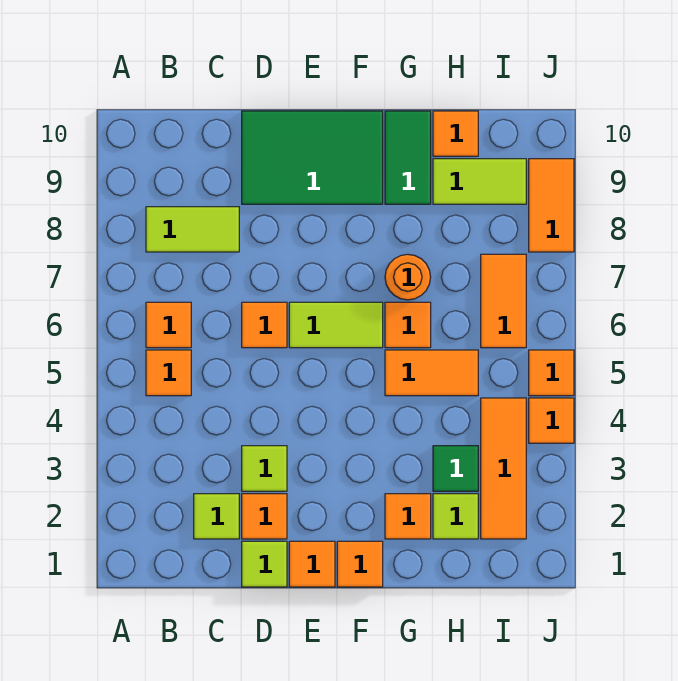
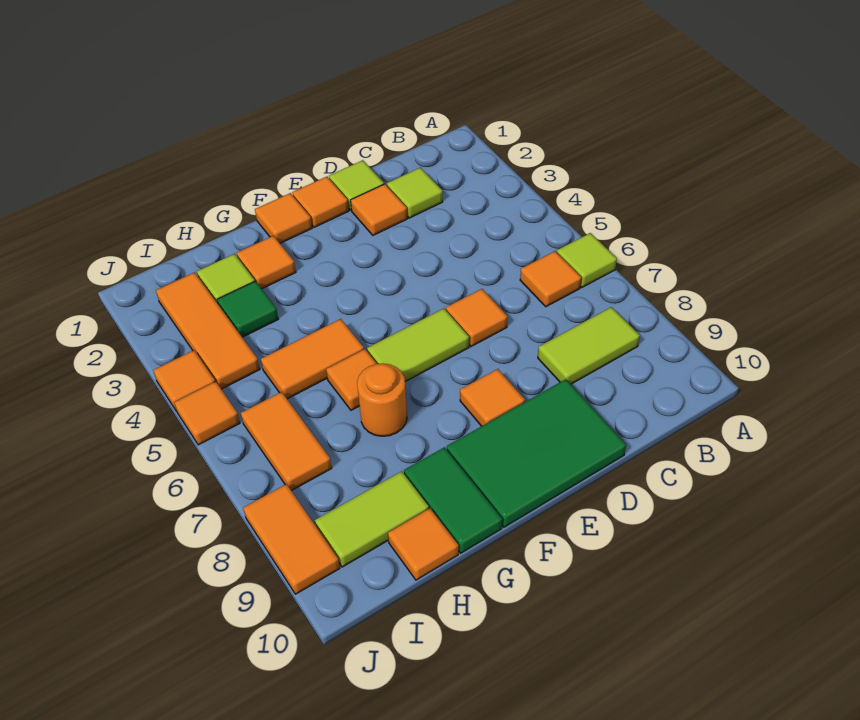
orange tile B5 level 1 -> orange tile E8 level 1
lime tile D3 level 1 -> lime tile A6 level 1

